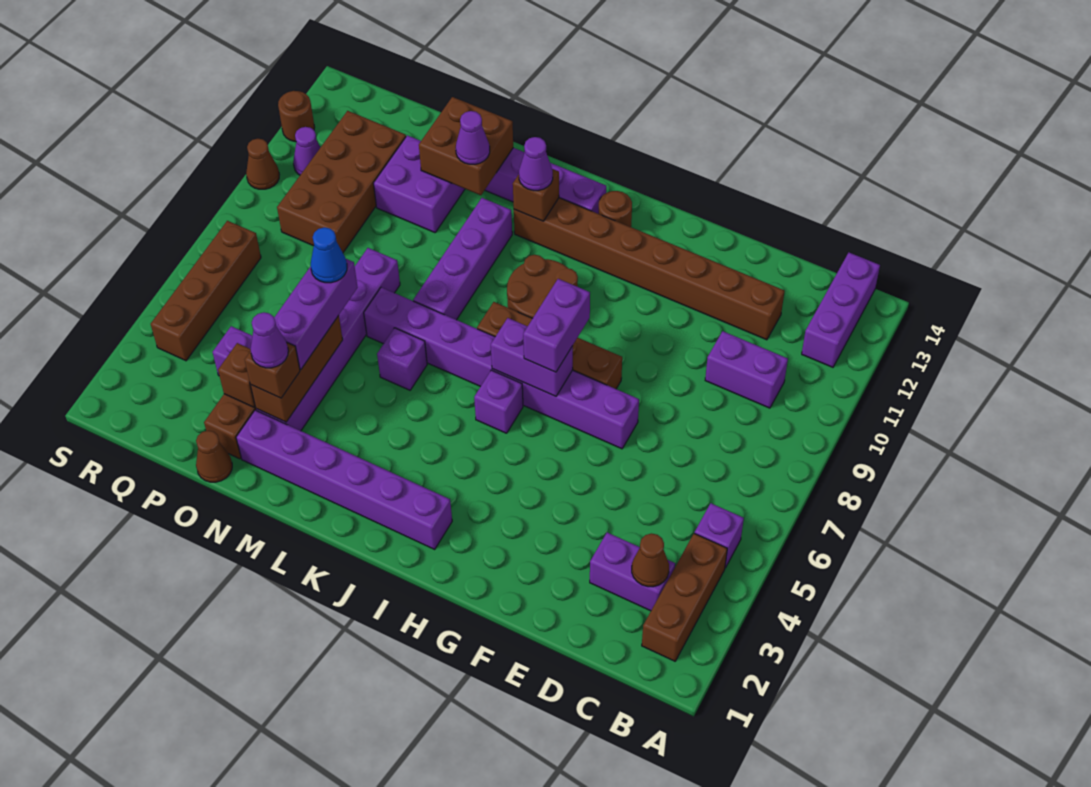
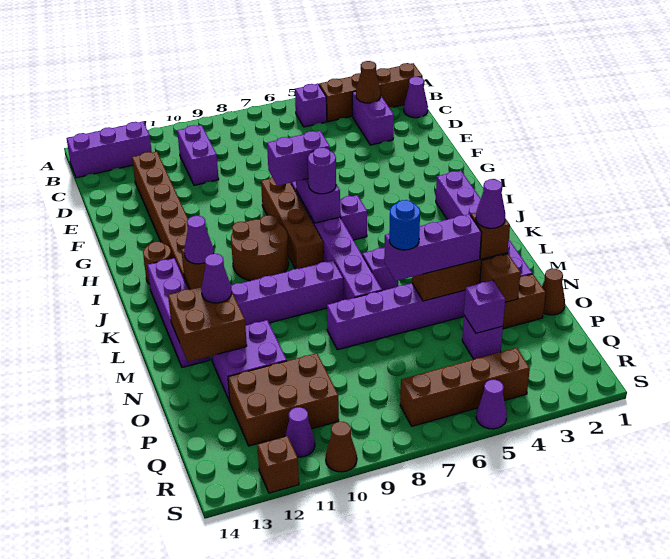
brown brick B2:B4 level 1 -> brown brick B1:B4 level 1
none -> purple cone C1 level 1
none -> purple round brick I7 level 3
blue cone N6 level 4 -> blue round brick N6 level 4
none -> purple brick P4 level 2
brown brick P9:Q12 level 1 -> brown brick P10:Q12 level 1
none -> purple cone S5 level 1
brown round brick S12 level 1 -> brown brick S12 level 1

